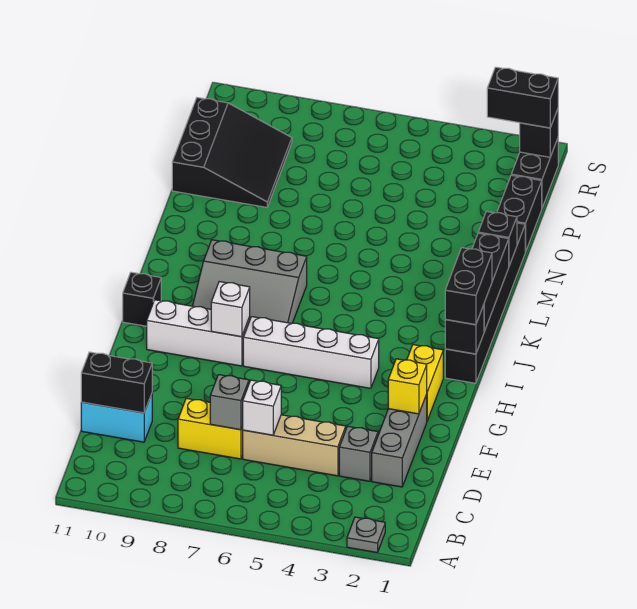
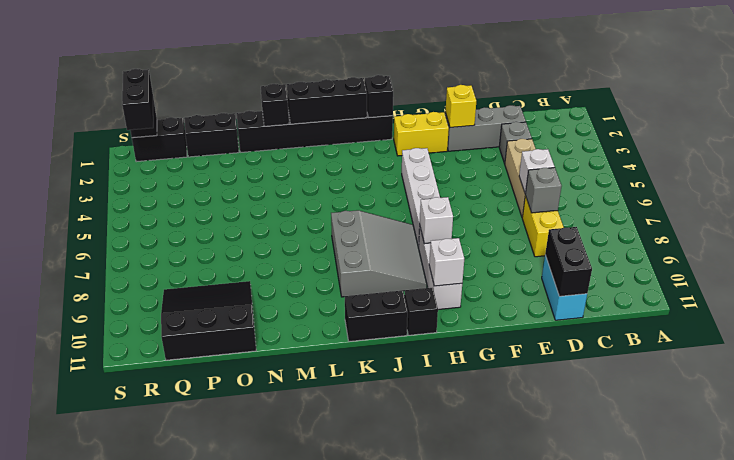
grey plate A2 level 1 -> none
none -> white brick H10 level 2
black brick I1:J1 level 3 -> black brick J11:K11 level 1

